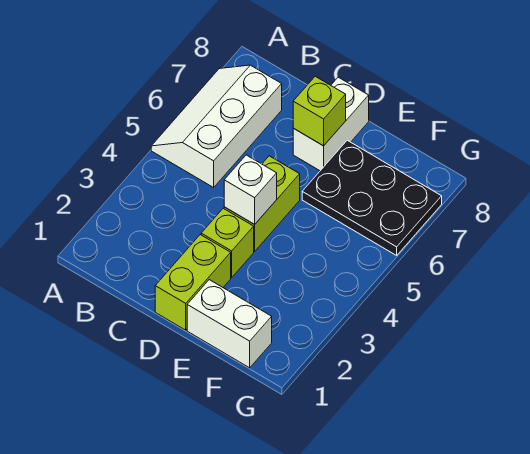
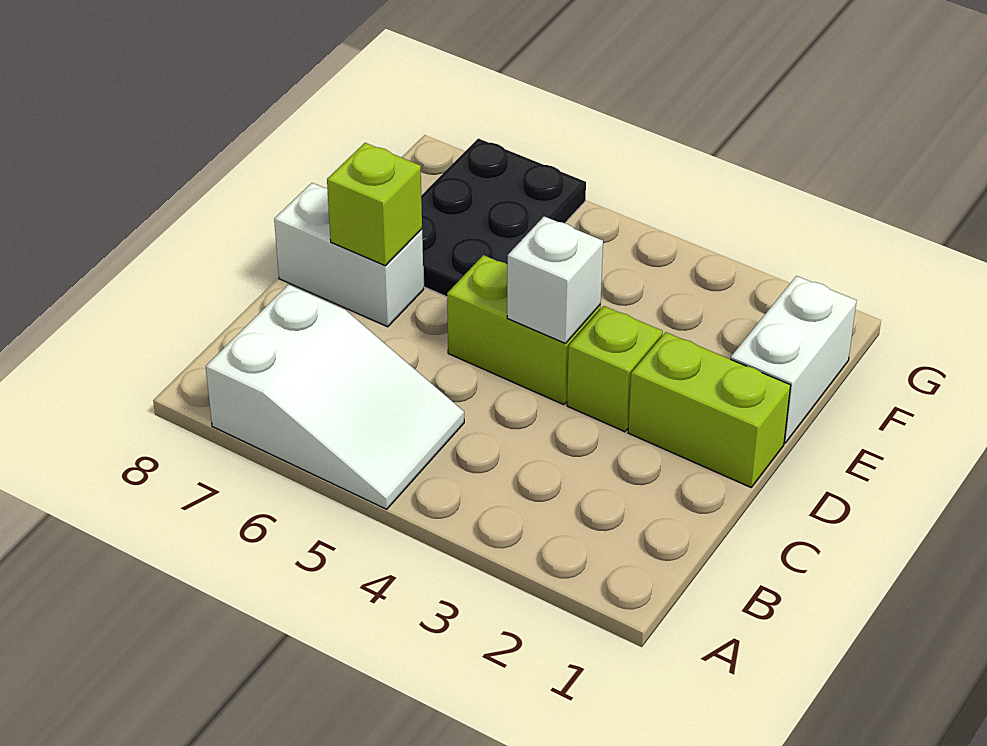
white slope A5:B7 level 1 top B -> white slope A5:B7 level 1 top 7

